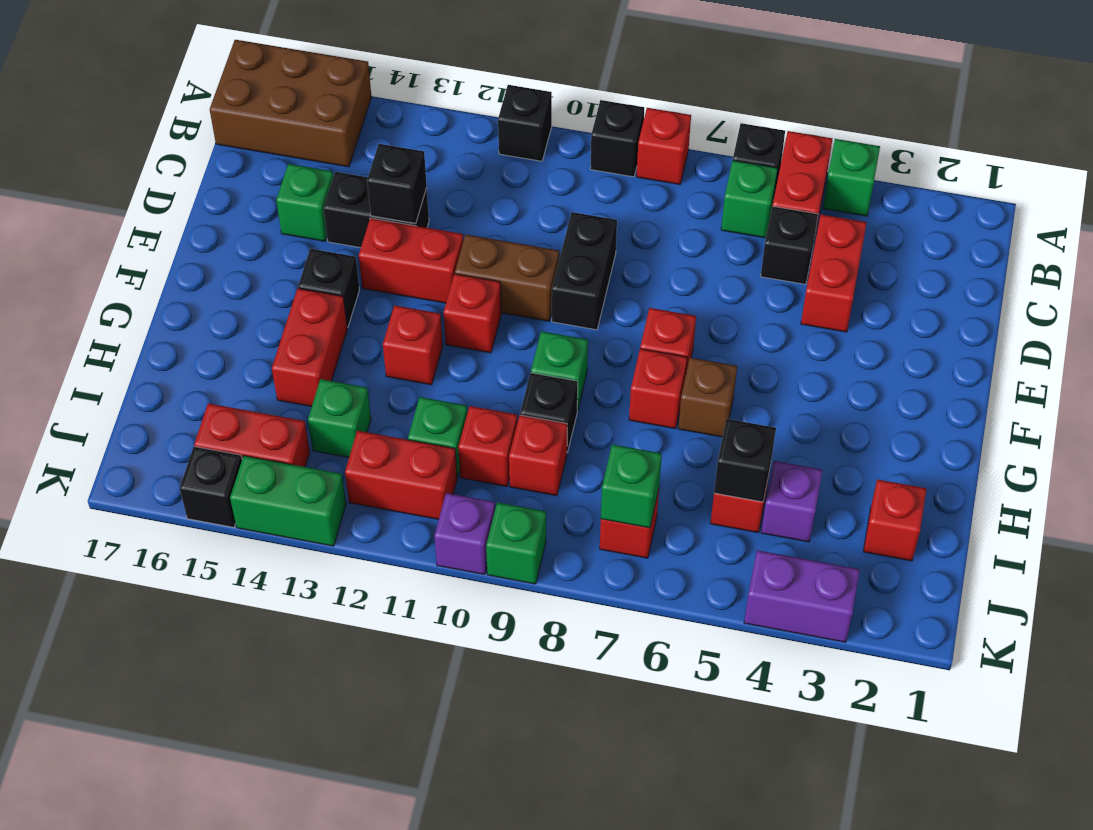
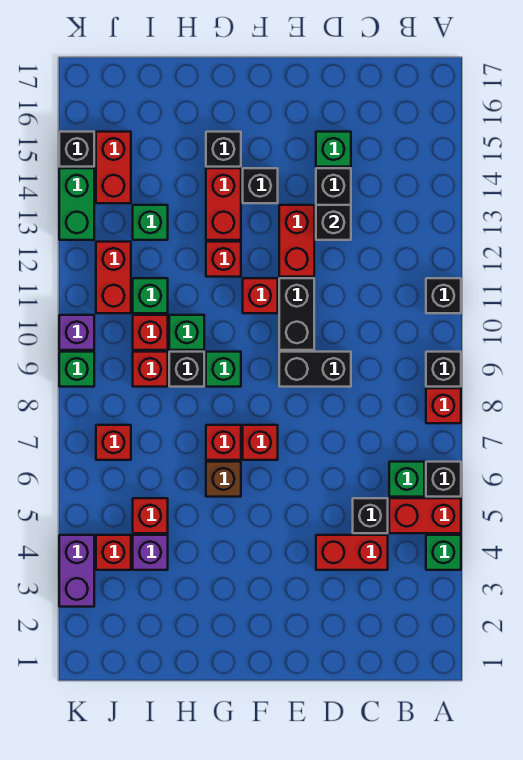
brown brick A15:B17 level 1 -> none
brown brick E10:E11 level 1 -> black brick E10:E11 level 1
red brick G14:H14 level 1 -> red brick G13:G14 level 1
red brick I2 level 1 -> red brick J4 level 1
black brick I5 level 2 -> black brick G15 level 1
green brick J7 level 2 -> green brick H10 level 1

